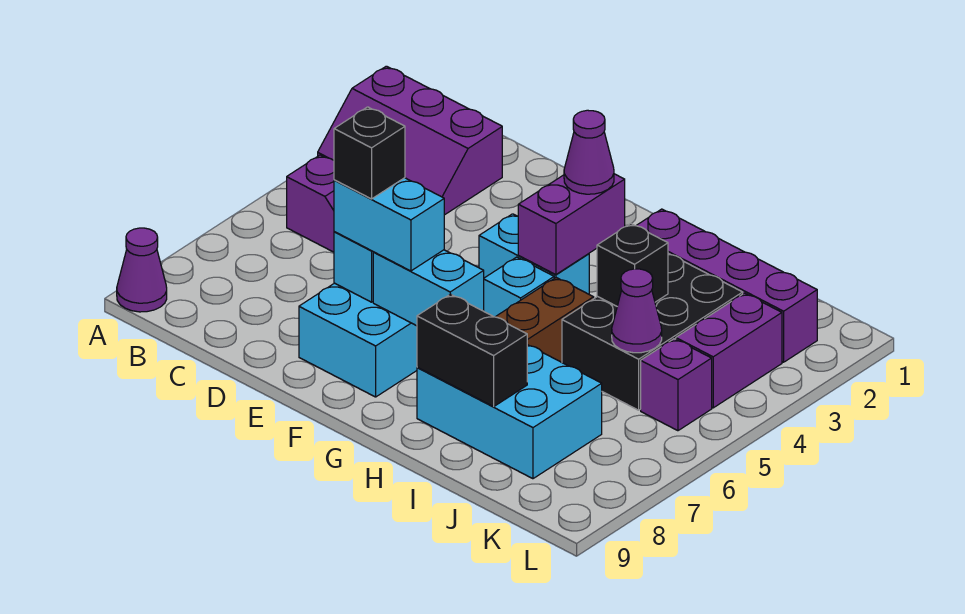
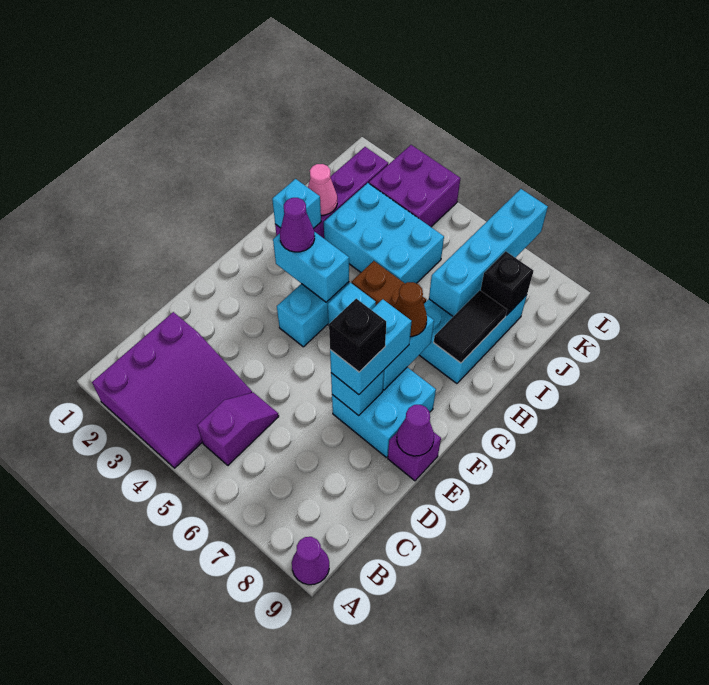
purple slope A2:C3 level 1 top 2 -> purple slope A2:C4 level 1 top 2
purple brick G3:G4 level 2 -> cyan brick G3:G4 level 2
none -> brown cone G7 level 3
none -> cyan brick H2 level 2
black brick H8:I8 level 2 -> black tile H8:I8 level 2
none -> pink cone I2 level 2
black brick I3:J5 level 1 -> cyan brick I3:J5 level 1
black brick I4 level 2 -> black brick J8 level 2
none -> cyan brick I7:L7 level 2
purple cone J5 level 2 -> purple cone E9 level 2
purple brick K3:K4 level 1 -> purple brick K3:L4 level 1
purple brick K5 level 1 -> purple brick E9 level 1

